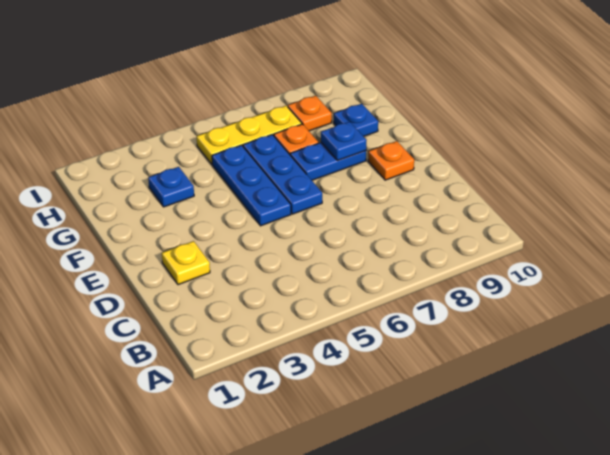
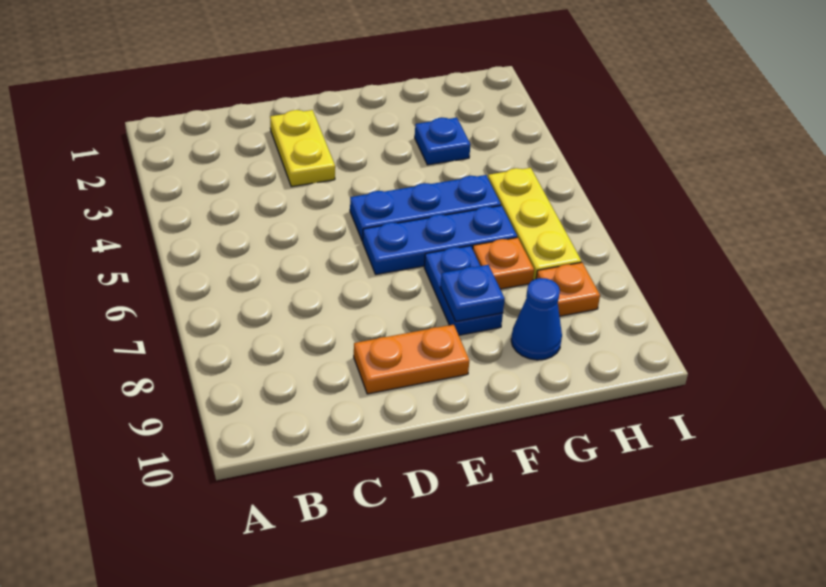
yellow plate D2 level 1 -> yellow plate D2:D3 level 1
orange plate E9 level 1 -> orange plate D9:E9 level 1
blue plate G9 level 1 -> blue cone G9 level 1

